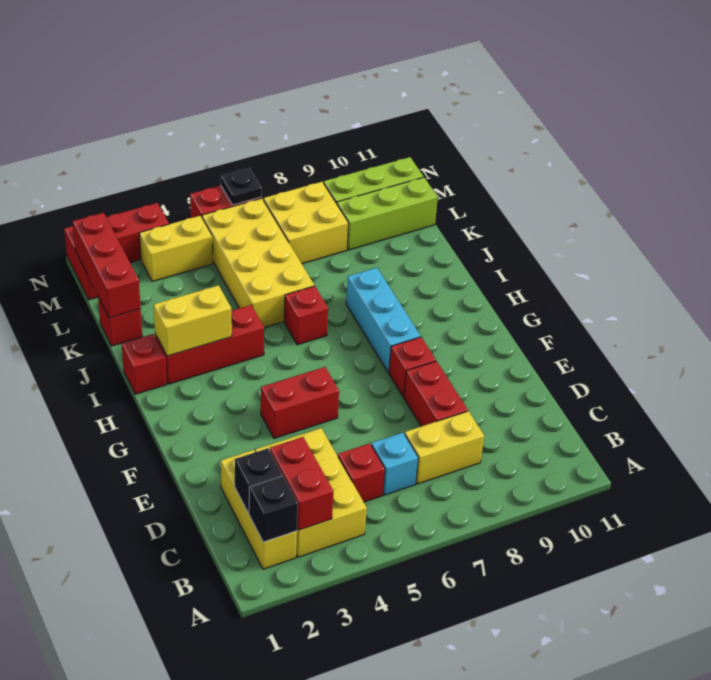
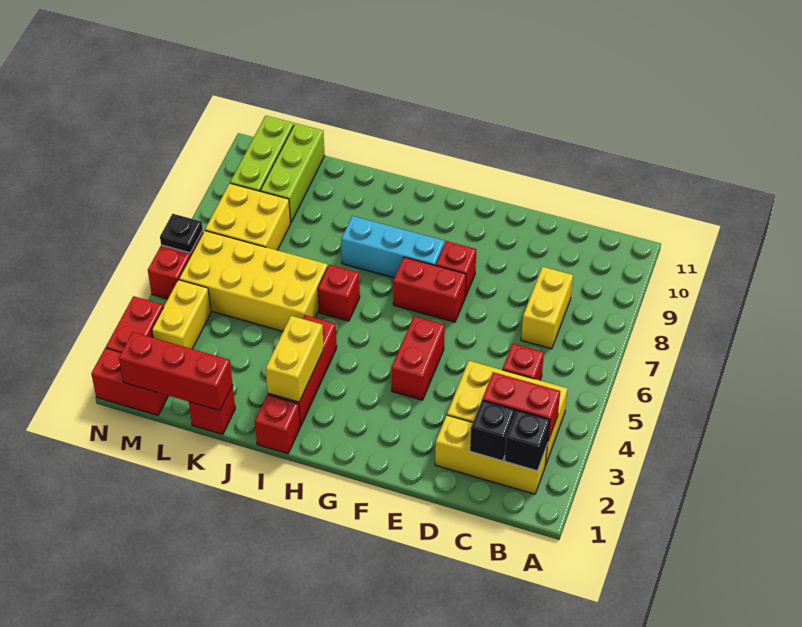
cyan brick C6 level 1 -> none
red brick D8:E8 level 1 -> red brick F7:G7 level 1

